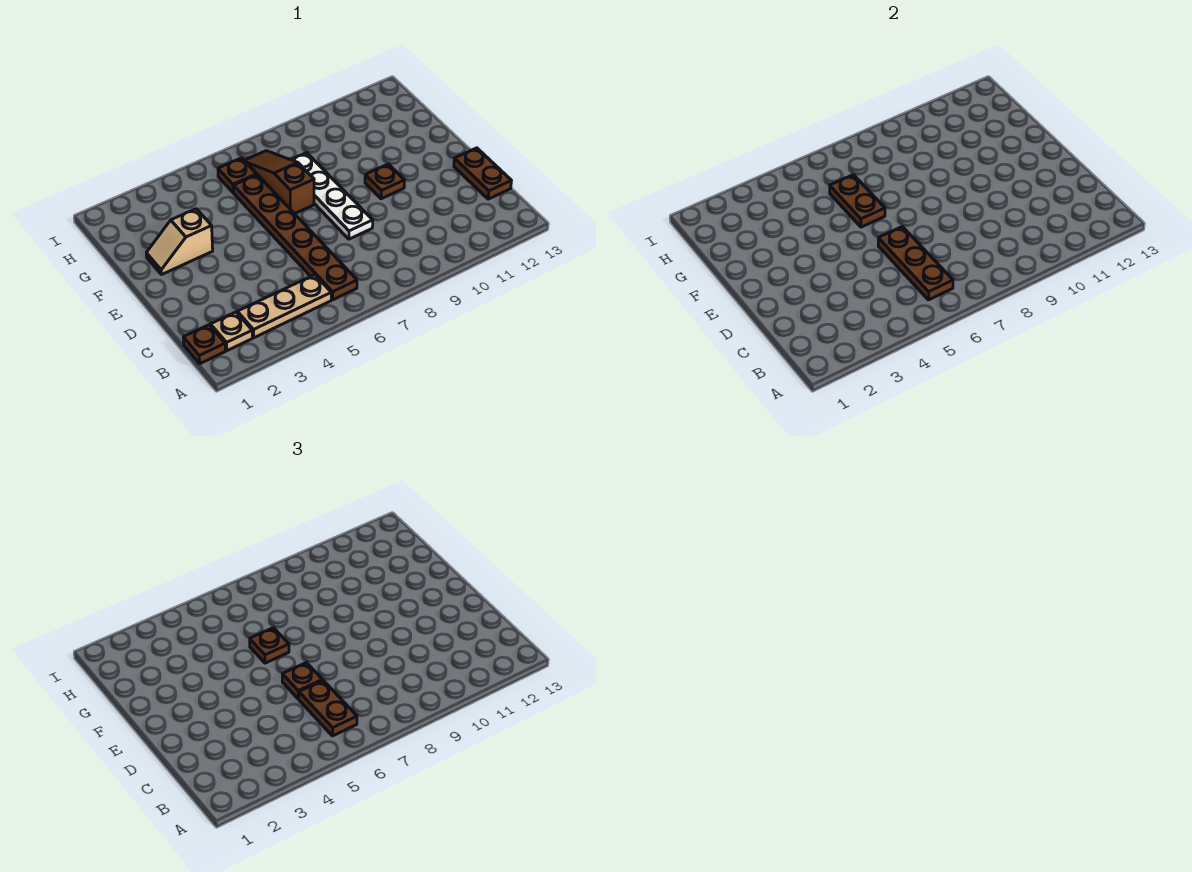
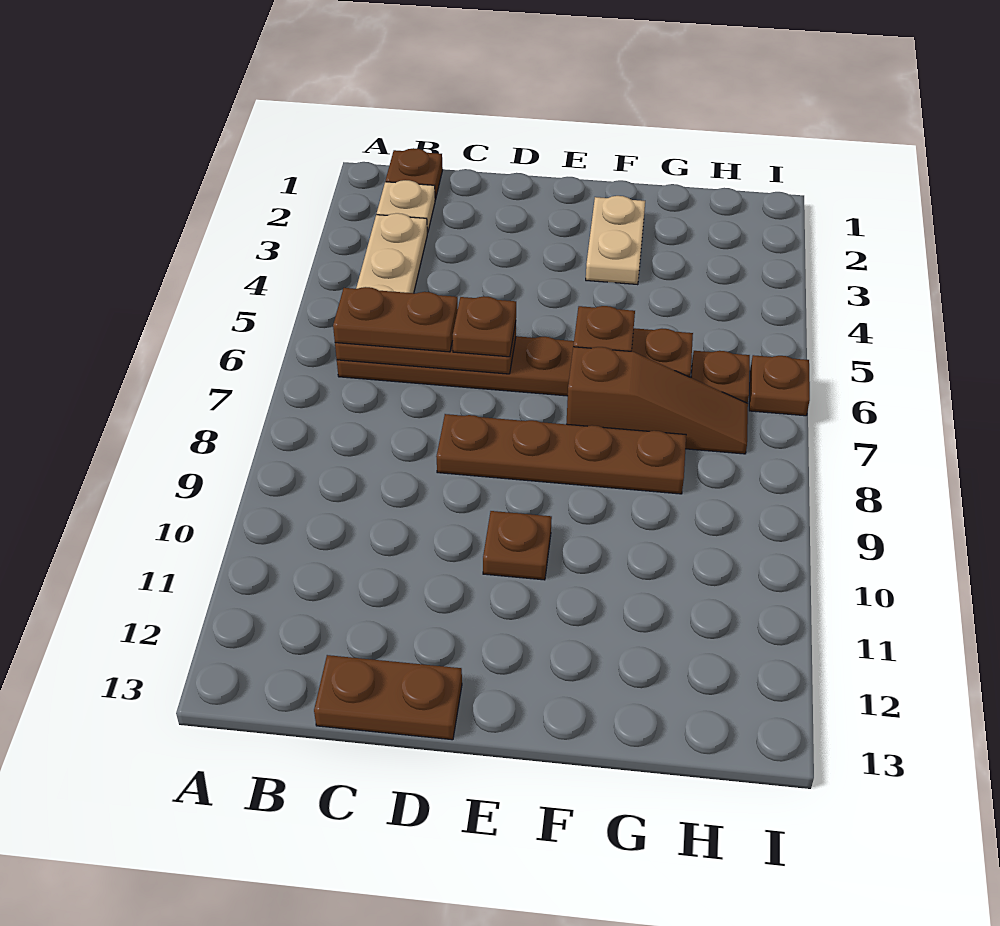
white plate D8:G8 level 1 -> brown plate D8:G8 level 1
tan slope F2:F3 level 1 top 3 -> tan plate F2:F3 level 1
none -> brown plate I6 level 1

